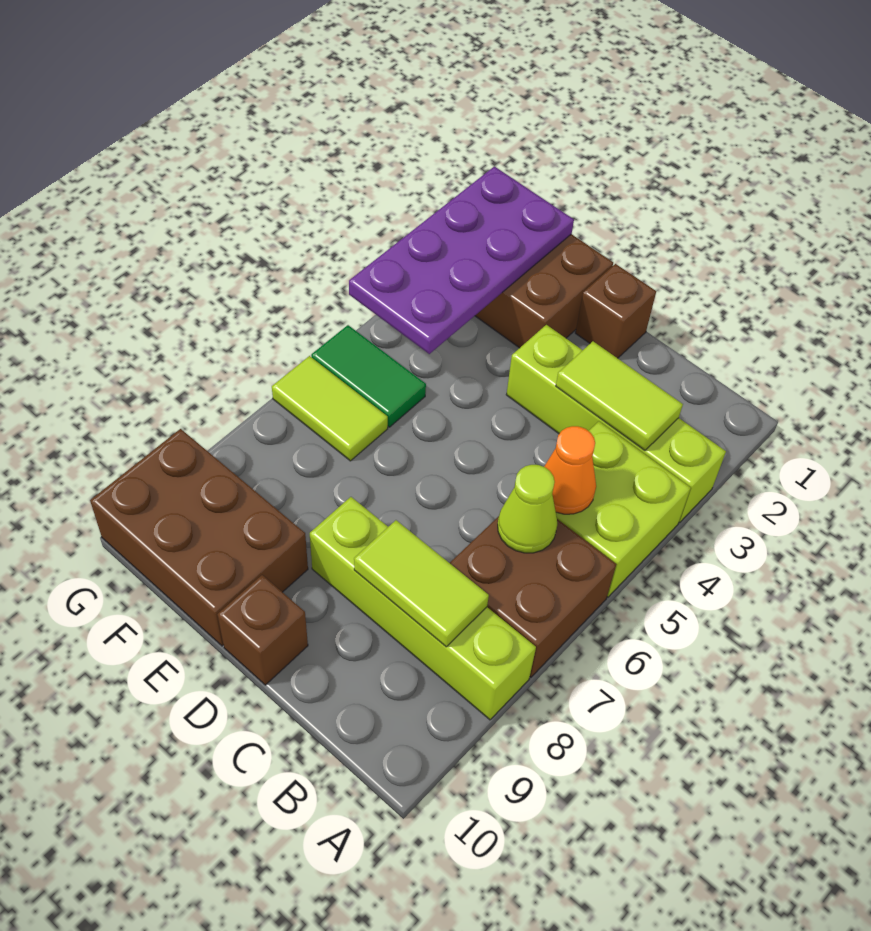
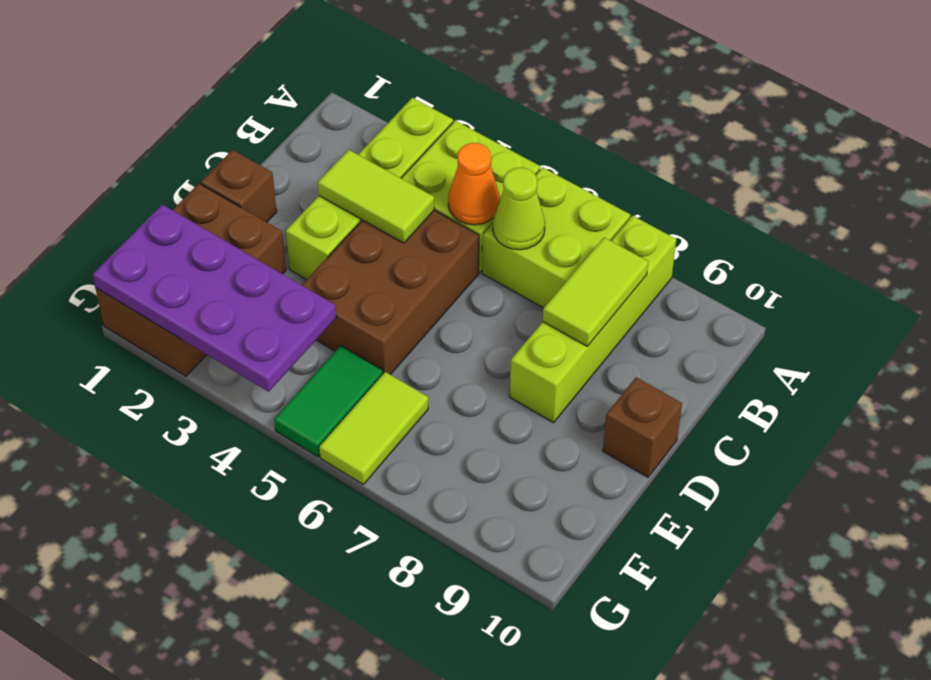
brown brick A6:B7 level 1 -> lime brick A6:B7 level 1
lime tile B3:C3 level 2 -> lime tile C3:C4 level 2
brown brick E9:G10 level 1 -> brown brick C4:E5 level 1

